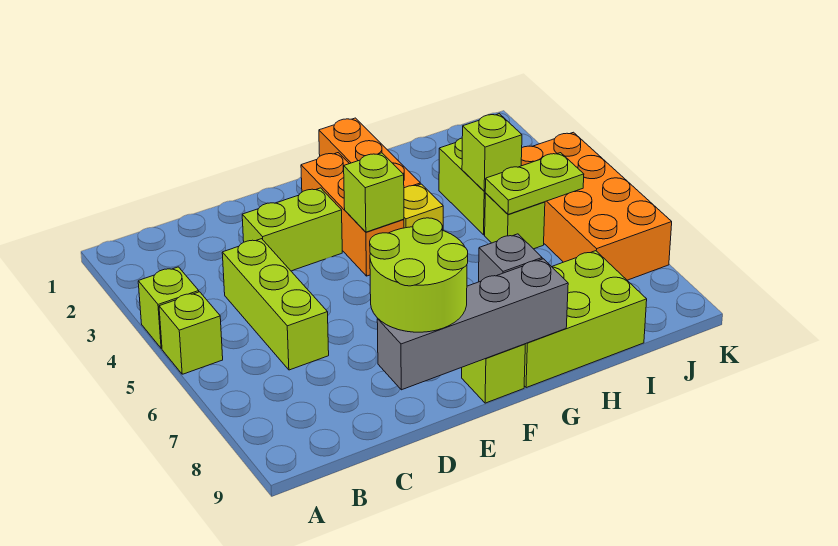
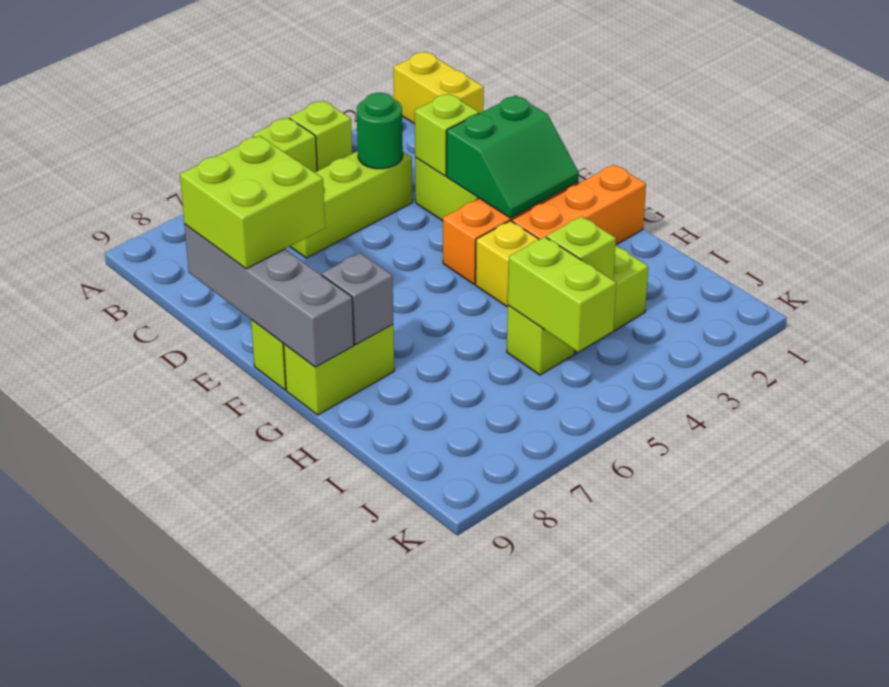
none -> yellow brick A1:B1 level 1
none -> green round brick C4 level 2
lime round brick D8:E9 level 3 -> lime brick D8:E9 level 3
none -> green slope E2:F3 level 2 top E
lime brick F4 level 2 -> lime brick D3 level 2
lime brick G8:I9 level 1 -> lime brick G8:G9 level 1
lime plate I5:J5 level 2 -> lime brick I5:J5 level 2
orange brick J4:K7 level 1 -> none

